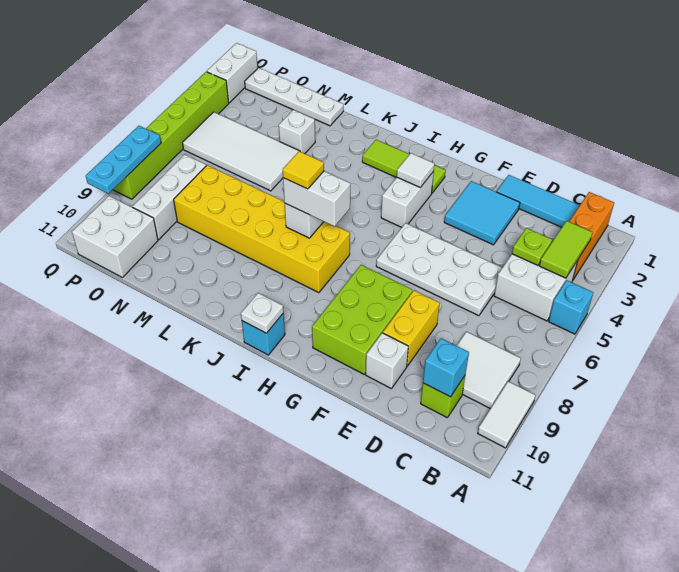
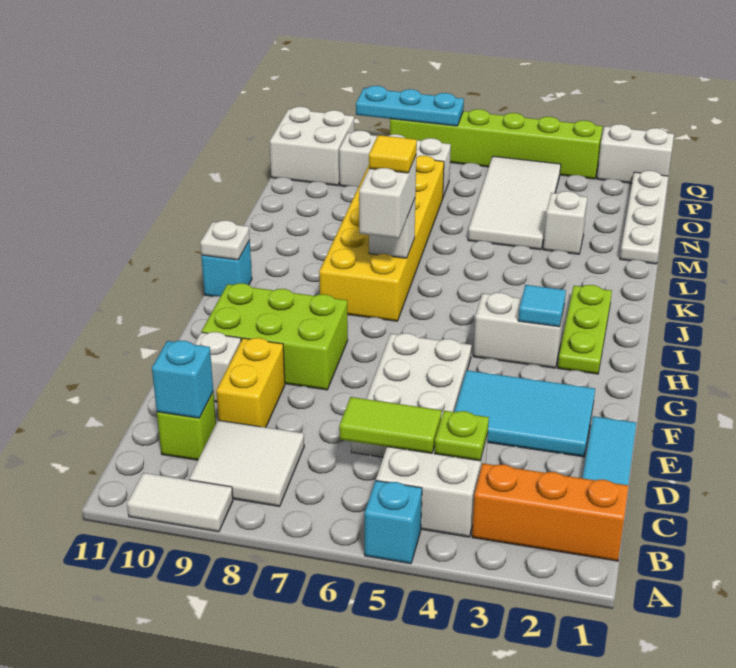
lime tile B3:B4 level 2 -> lime tile C5:C6 level 2
cyan tile E2:F3 level 1 -> cyan tile E2:F4 level 1
yellow brick E8:E9 level 1 -> yellow brick D9:E9 level 1
lime tile H2:J2 level 1 -> lime plate H2:J2 level 1
white tile H3 level 2 -> cyan tile H3 level 2

